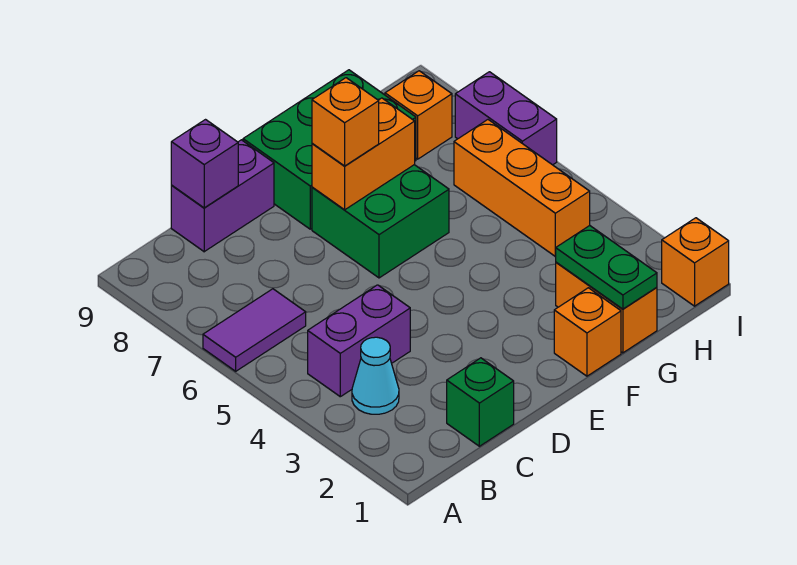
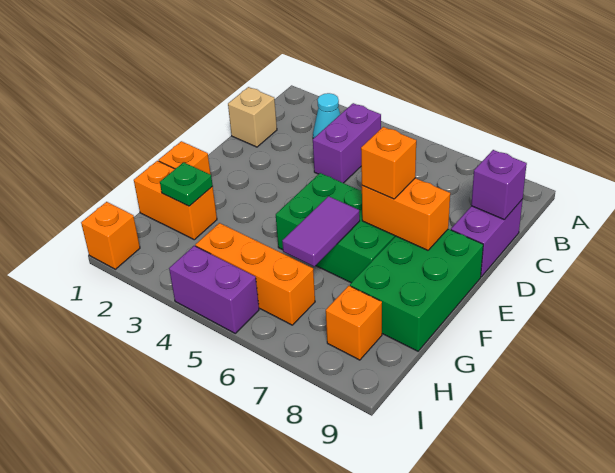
purple tile A6:B6 level 1 -> purple tile F6:G6 level 2
green brick C1 level 1 -> tan brick C1 level 1
green brick E6:F7 level 1 -> green brick E5:F7 level 1
orange brick E7:F7 level 2 -> orange brick E7:E8 level 2
green plate G1:G2 level 2 -> green plate G2 level 2
purple brick I6:I7 level 1 -> purple brick I4:I5 level 1

